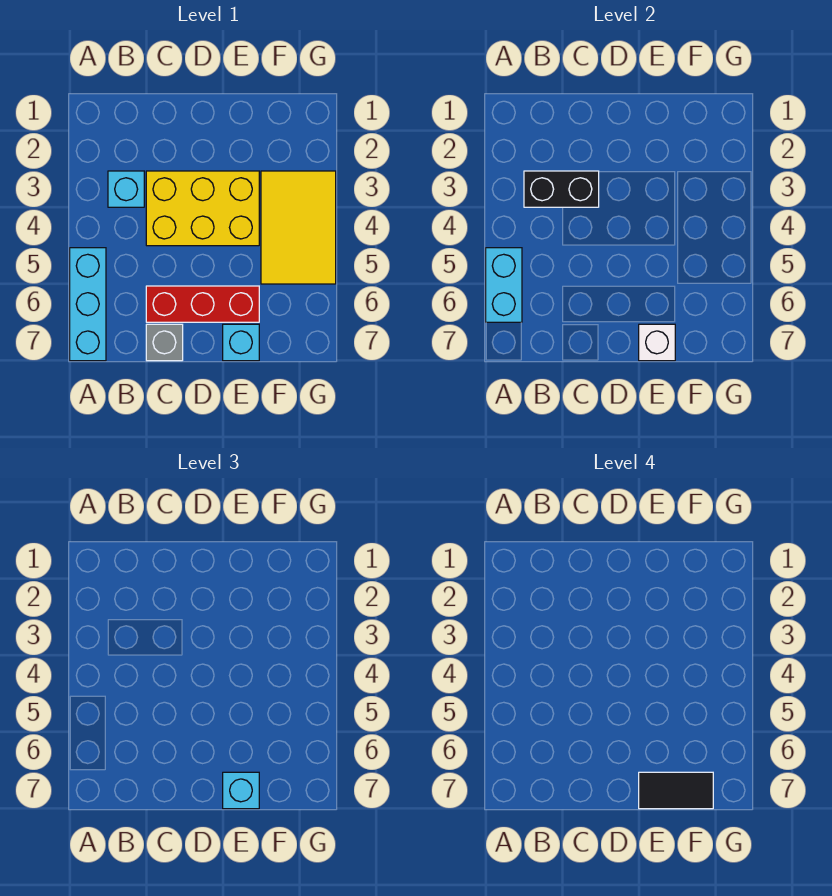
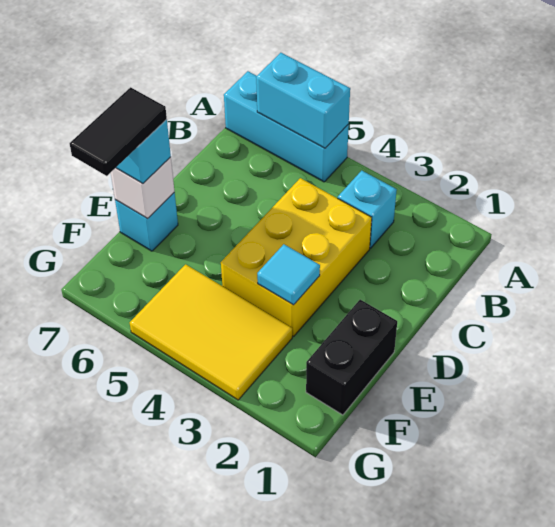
black brick B3:C3 level 2 -> black brick E1:F1 level 1
red brick C6:E6 level 1 -> none
grey brick C7 level 1 -> none
none -> cyan tile E3 level 2

